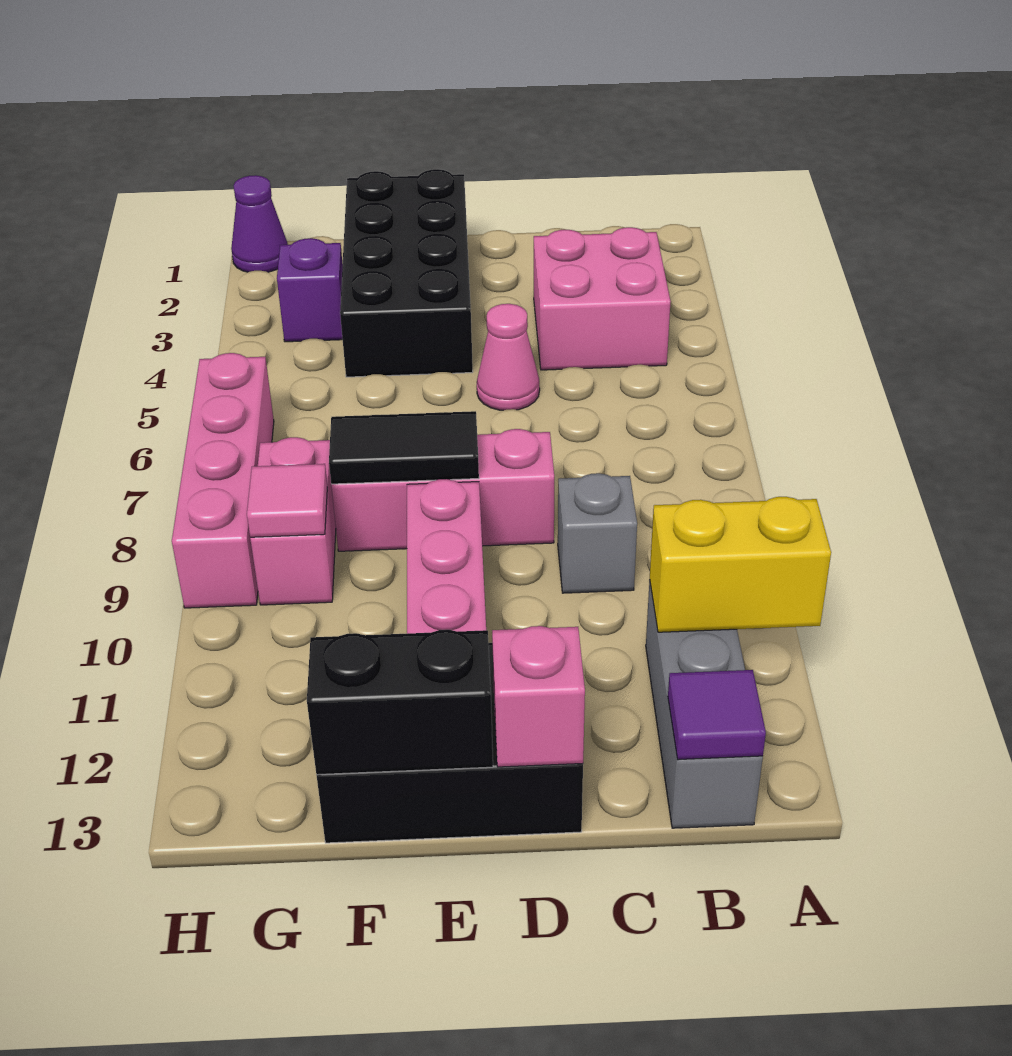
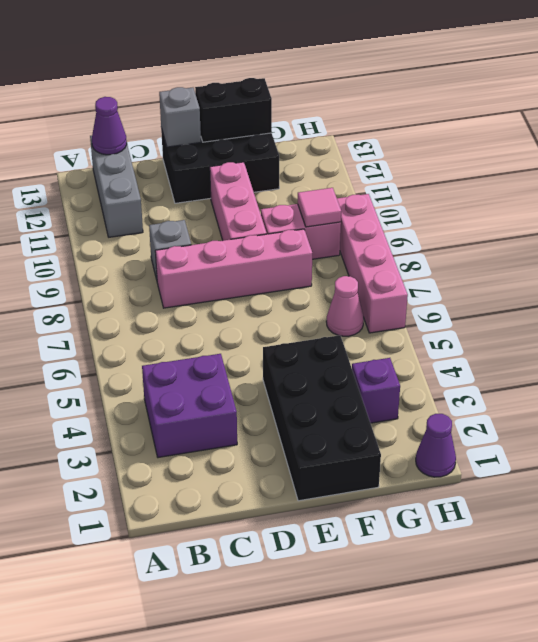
yellow brick A11:B11 level 2 -> none
pink brick B3:C4 level 1 -> purple brick B3:C4 level 1
purple tile B13 level 2 -> purple cone B13 level 2
pink cone D5 level 1 -> pink cone G6 level 1
pink brick D8:F8 level 1 -> pink brick C8:F8 level 1
pink brick D13 level 2 -> grey brick D13 level 2
black tile E8:F8 level 2 -> none
pink brick G8:G9 level 1 -> pink brick F9:G9 level 1

